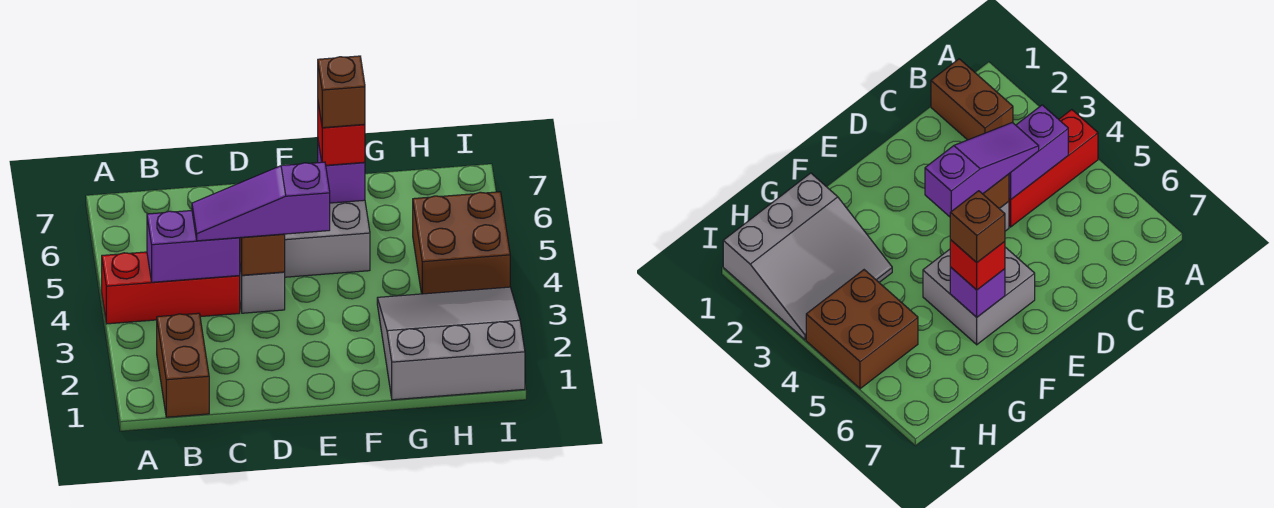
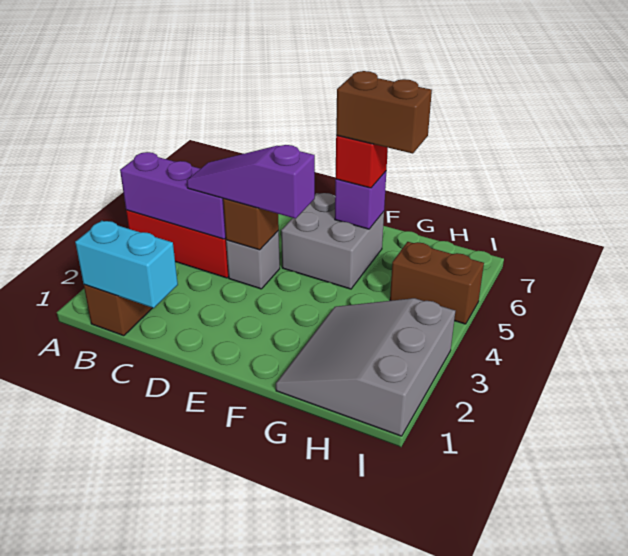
none -> cyan brick B1:C1 level 2
purple brick B4:C4 level 2 -> purple brick A4:C4 level 2
brown brick F6 level 4 -> brown brick F6:G6 level 4
grey slope G1:I3 level 1 top 1 -> grey slope G1:I3 level 1 top I
brown brick H4:I5 level 1 -> brown brick H5:I5 level 1

